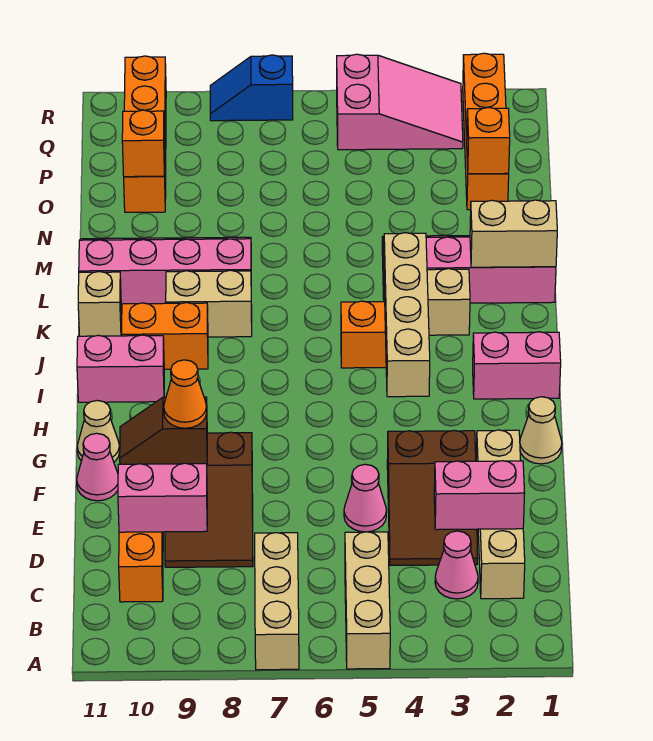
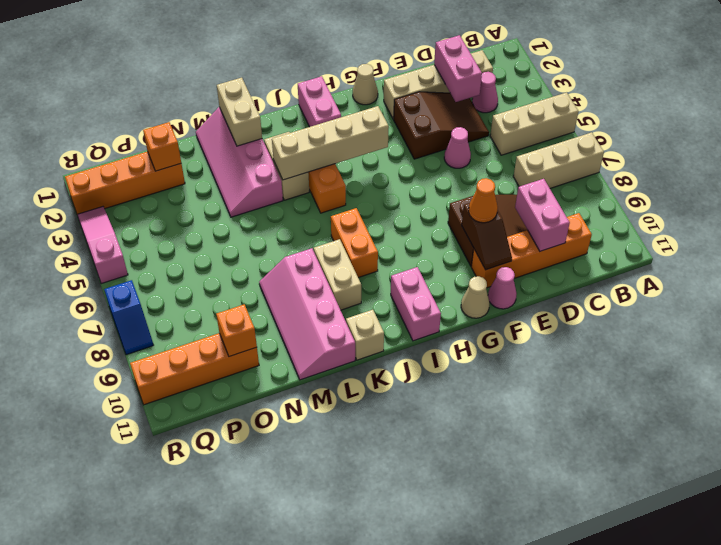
orange brick J9:J10 level 1 -> orange brick J7:J8 level 1
pink slope Q3:R5 level 1 top 5 -> pink slope R3:R5 level 1 top 5

